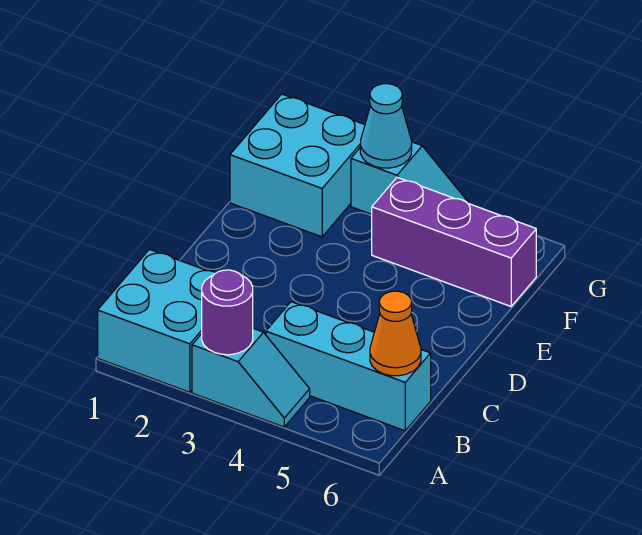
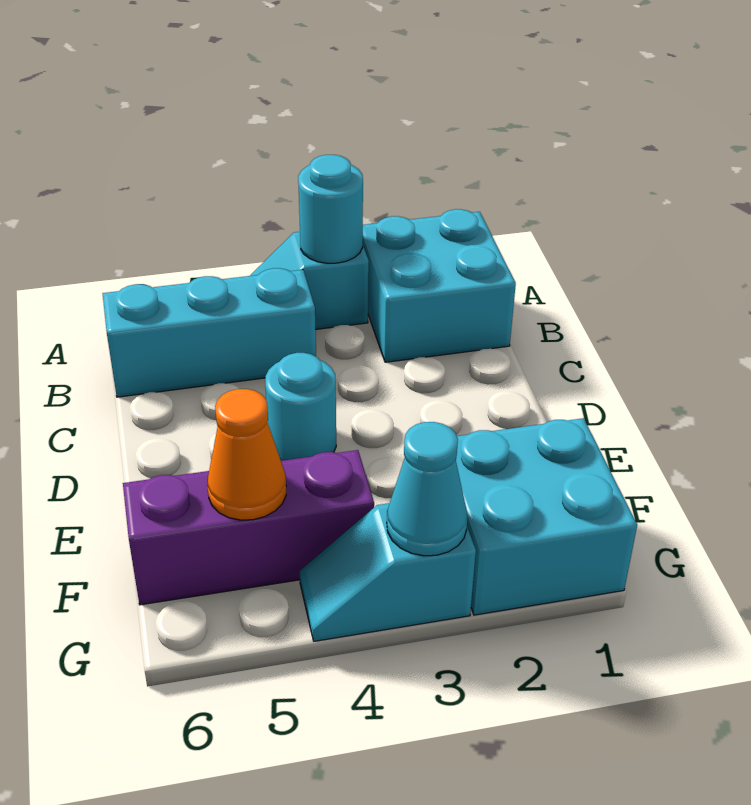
purple round brick A3 level 2 -> cyan round brick A3 level 2
orange cone B6 level 2 -> orange cone F5 level 2
none -> cyan round brick D4 level 1

